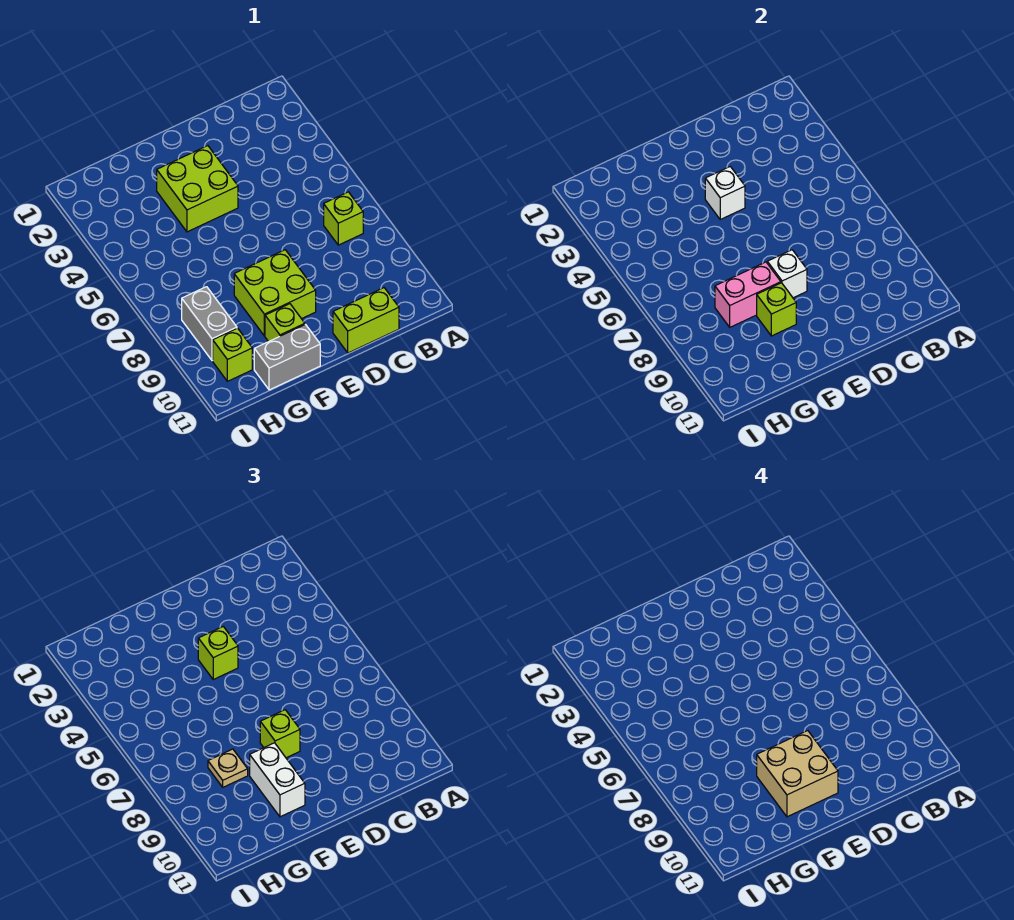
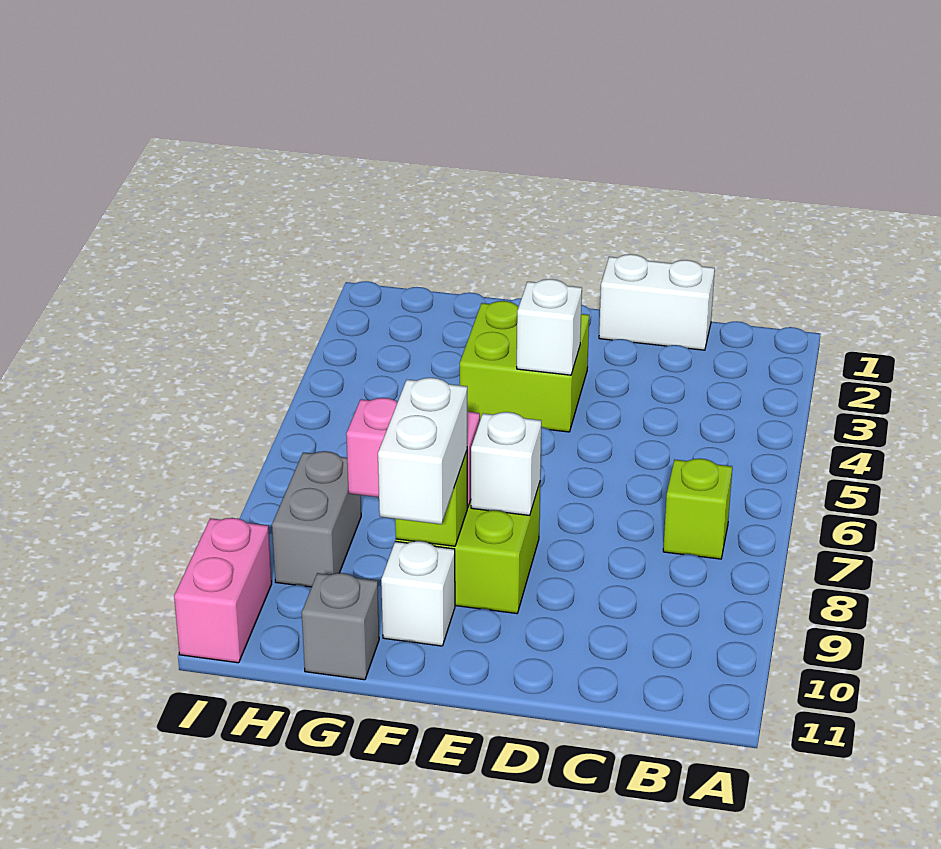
none -> white brick C1:D1 level 1
lime brick C11:D11 level 1 -> none
lime brick E4 level 3 -> none
lime brick E8 level 3 -> none
tan brick E9:F10 level 4 -> none
lime brick F10 level 1 -> white brick F10 level 1
grey brick F11:G11 level 1 -> grey brick G11 level 1
tan plate G8 level 3 -> none
lime brick H10 level 1 -> none
none -> pink brick I10:I11 level 1

